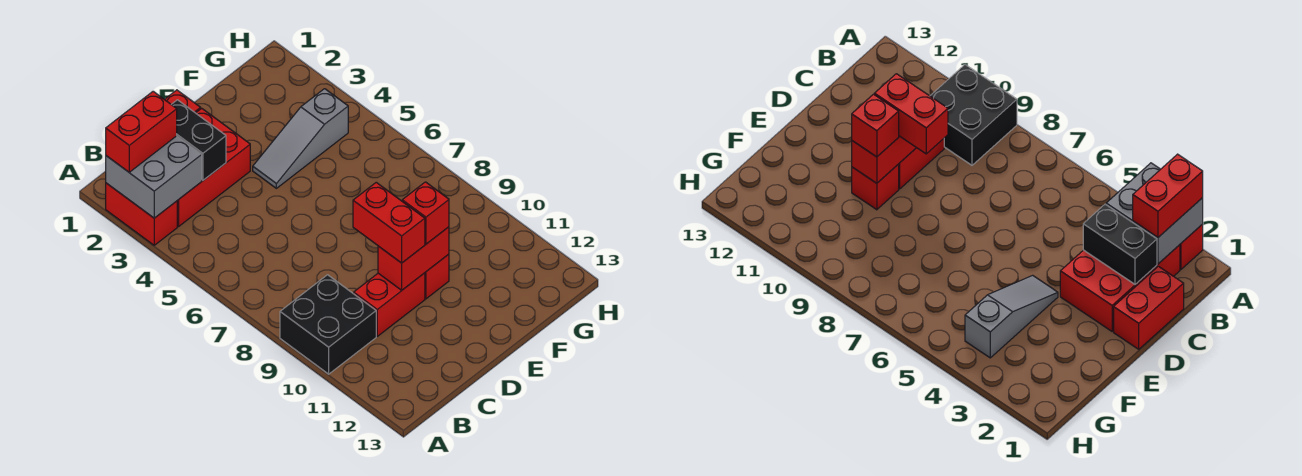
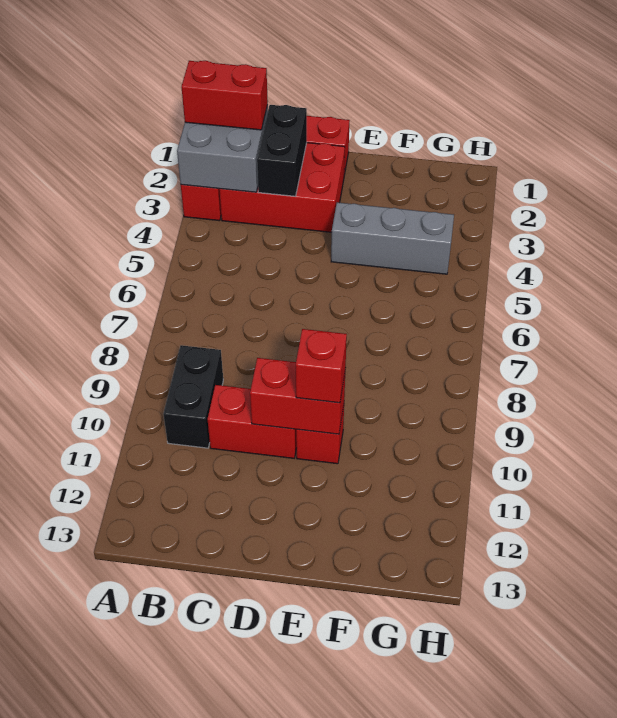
black brick A9:B10 level 1 -> black brick B9:B10 level 1
red brick D9:D10 level 3 -> none
grey slope E4:G4 level 1 top G -> grey brick E4:G4 level 1

